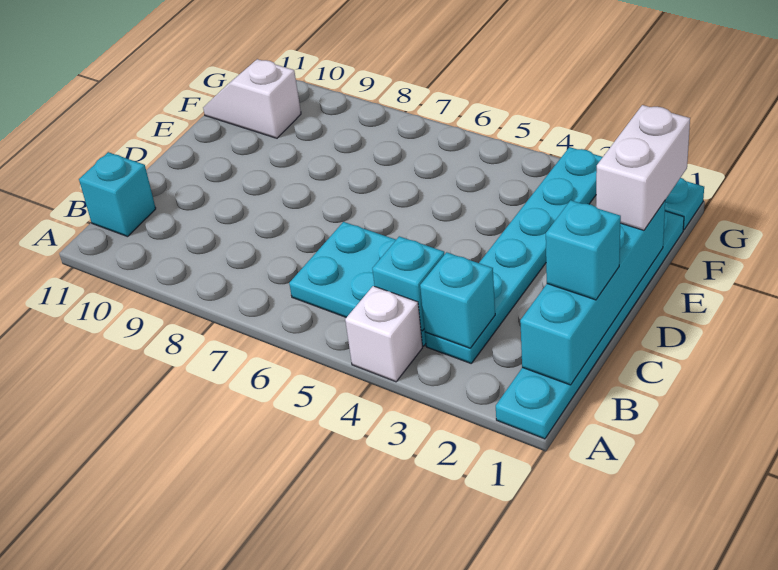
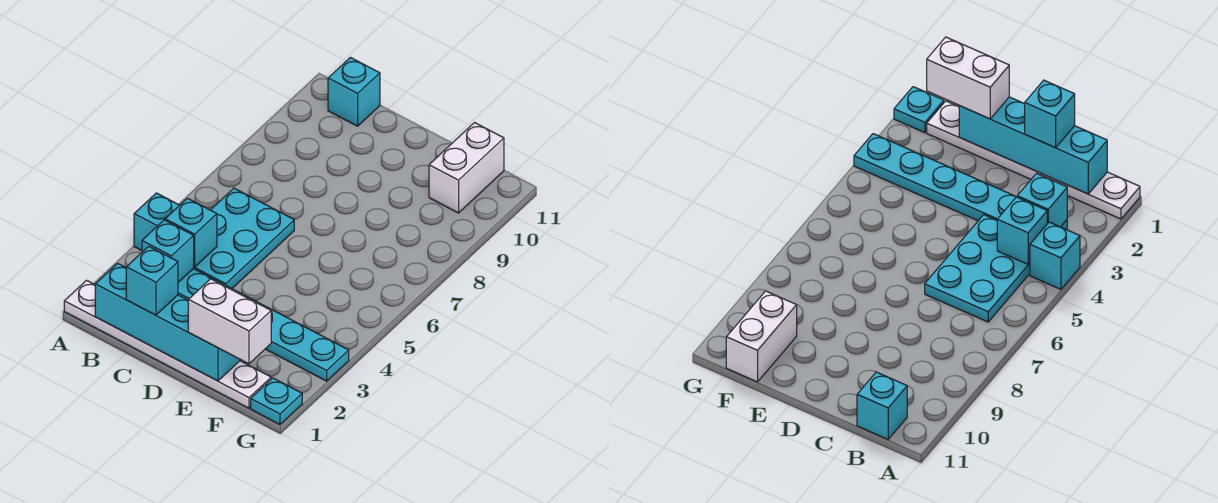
cyan plate A1:F1 level 1 -> white plate A1:F1 level 1
white brick A4 level 1 -> cyan brick A4 level 1
white slope F10:F11 level 1 top 10 -> white brick F10:F11 level 1

